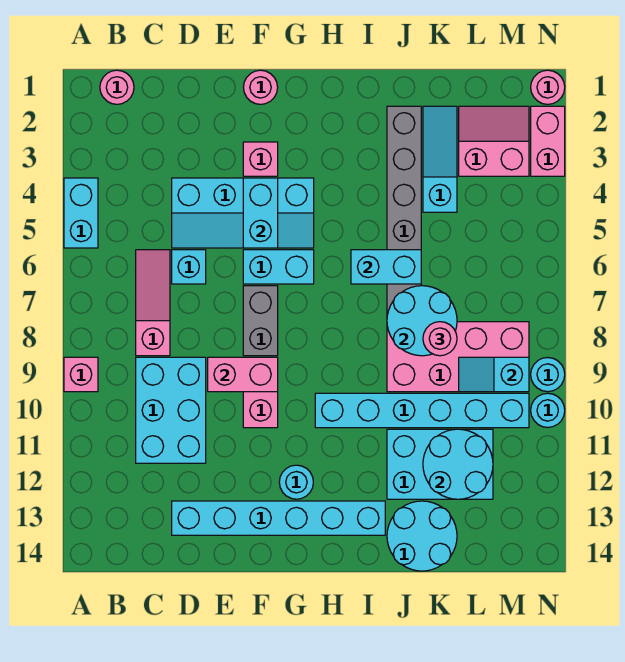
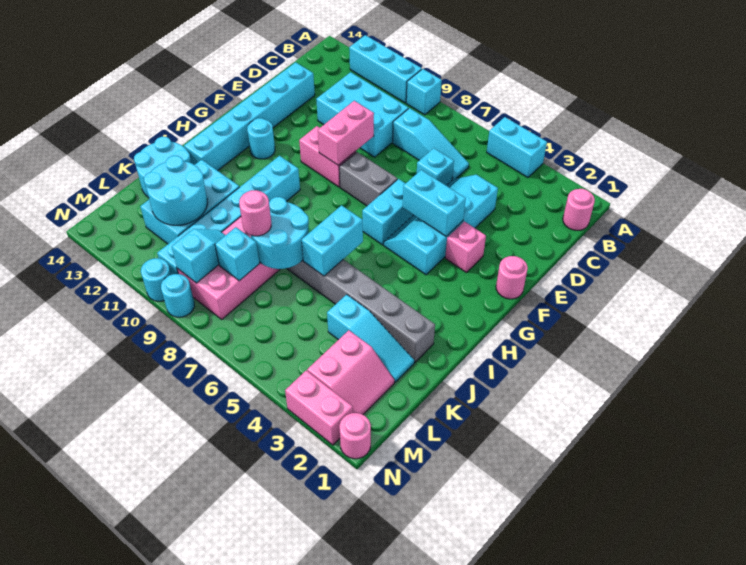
pink brick A9 level 1 -> cyan brick A9 level 1
none -> cyan brick A10:A12 level 1
pink slope C6:C8 level 1 top 8 -> cyan slope C6:C8 level 1 top 8
none -> cyan brick L8 level 2

